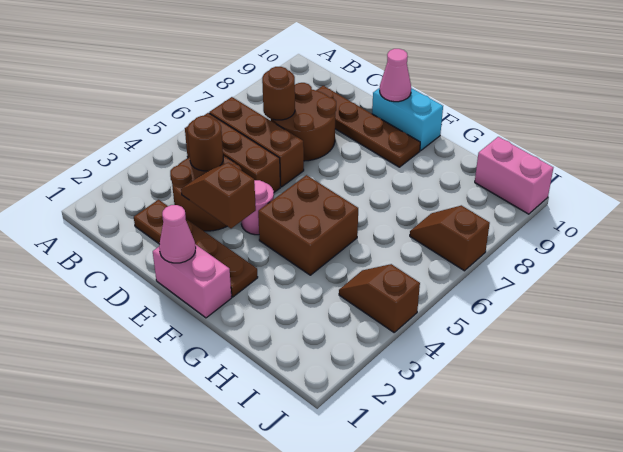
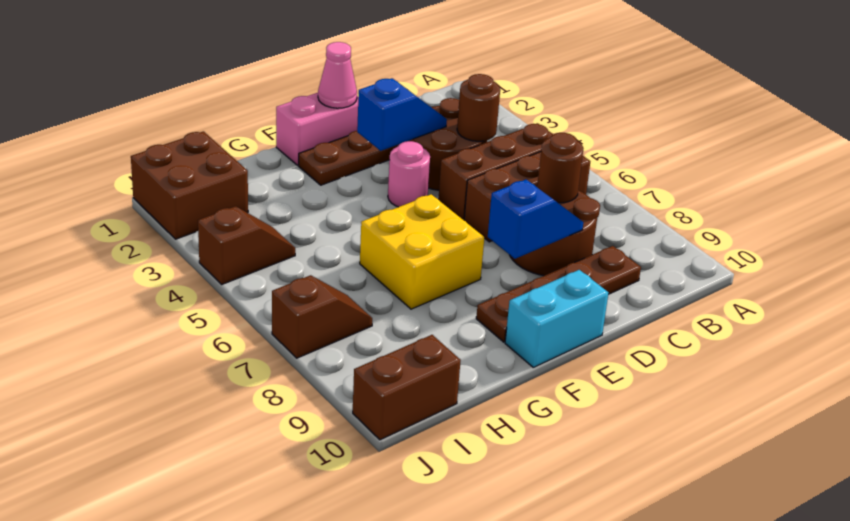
brown slope D3:E3 level 2 top E -> blue slope D3:E3 level 2 top E
none -> blue slope D8:E8 level 2 top E
pink cone E10 level 2 -> none
brown brick F4:G5 level 1 -> brown brick I1:J2 level 1
none -> yellow brick F6:G7 level 1
pink brick I10:J10 level 1 -> brown brick I10:J10 level 1

